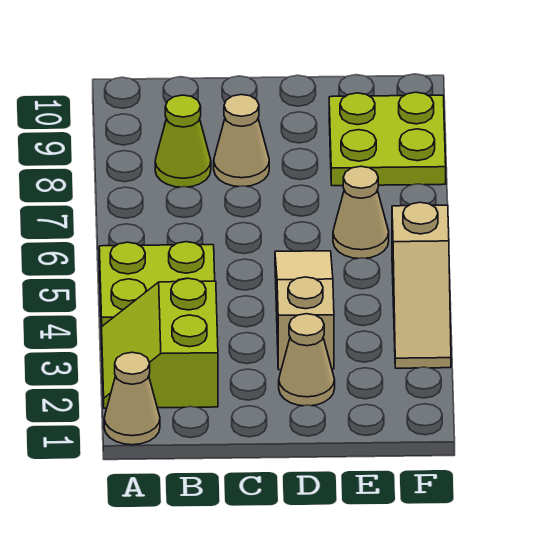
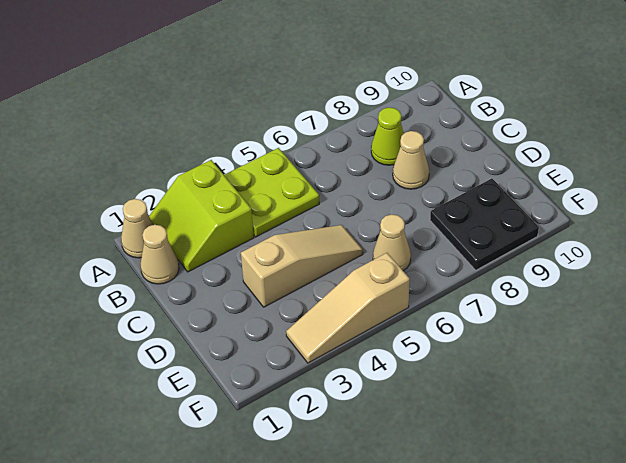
lime slope A2:B3 level 1 top B -> lime slope A2:B3 level 1 top 3
tan cone D2 level 1 -> tan cone B1 level 1
lime plate E8:F9 level 1 -> black plate E8:F9 level 1

